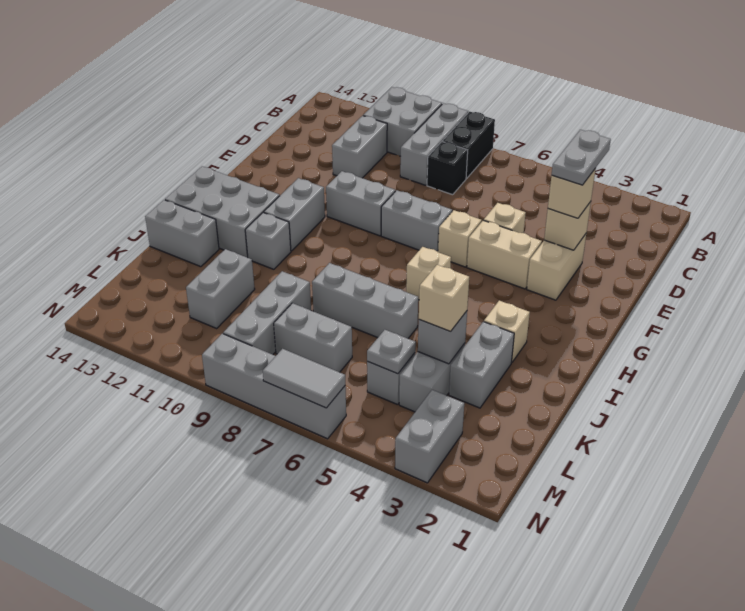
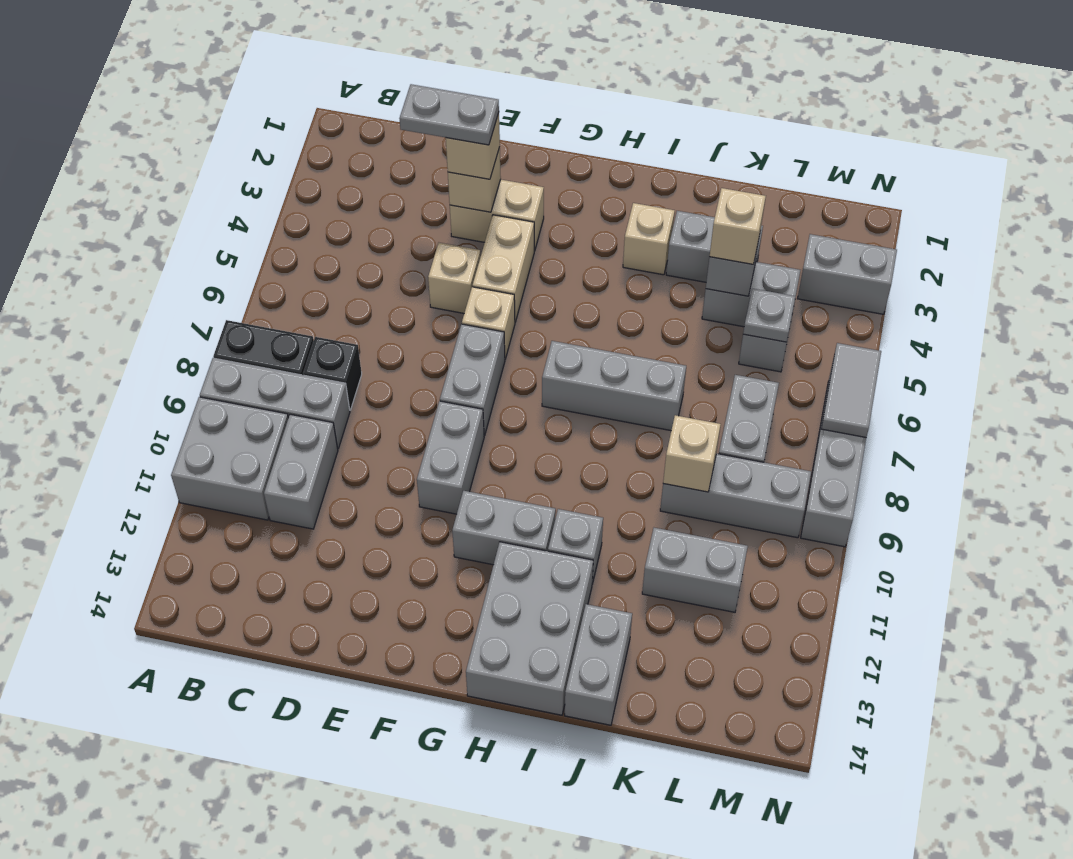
grey brick C11:D11 level 1 -> grey brick C10:C11 level 1
tan brick H6 level 1 -> tan brick K9 level 2
grey brick J6:J8 level 1 -> grey brick H7:J7 level 1

